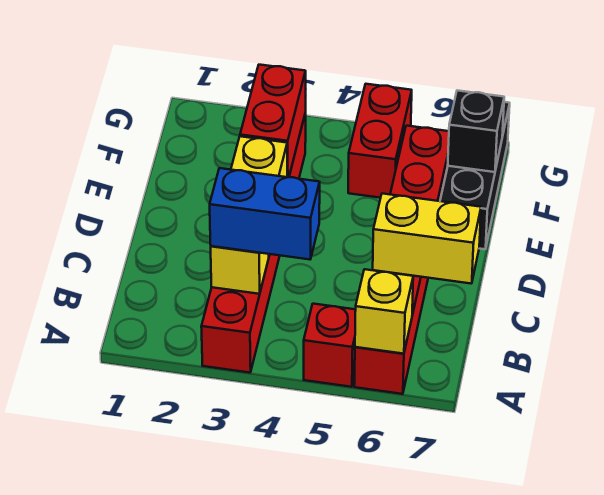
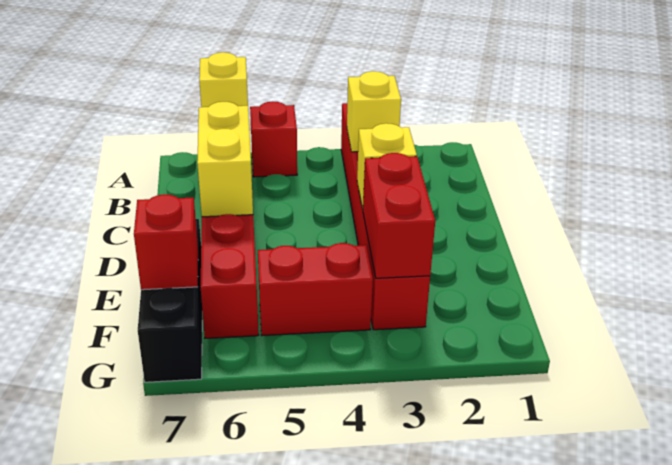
blue brick B3:B4 level 3 -> none
yellow brick C6:C7 level 2 -> yellow brick C6:D6 level 2
red brick F5:G5 level 1 -> red brick F4:F5 level 1
black brick F7 level 2 -> red brick F7 level 2

